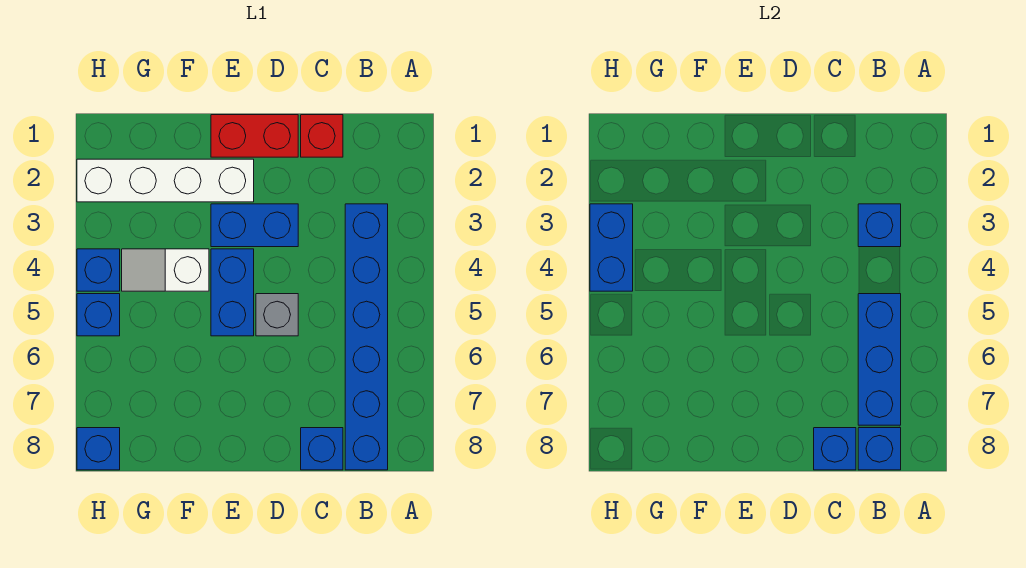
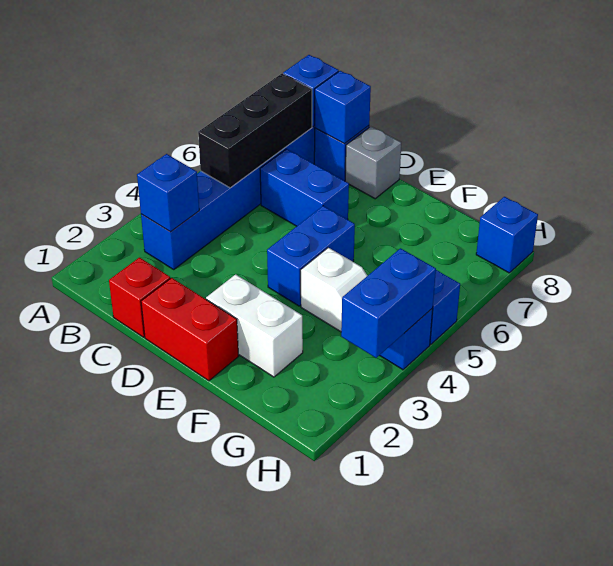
blue brick B5:B7 level 2 -> black brick B5:B7 level 2
blue brick D3:E3 level 1 -> blue brick C6:D6 level 1
grey brick D5 level 1 -> grey brick D8 level 1
white brick E2:H2 level 1 -> white brick E2:F2 level 1

